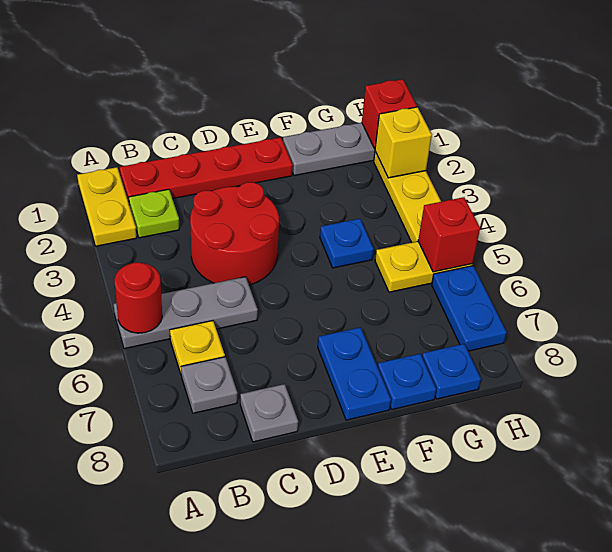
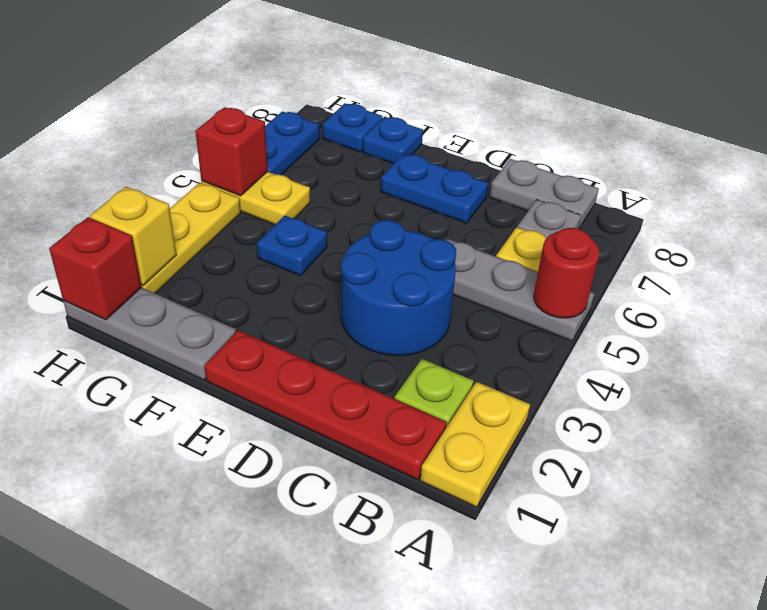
red round brick C3:D4 level 1 -> blue round brick C3:D4 level 1
grey plate C8 level 1 -> grey plate B8:C8 level 1
blue plate E7:E8 level 1 -> blue plate D7:E7 level 1

